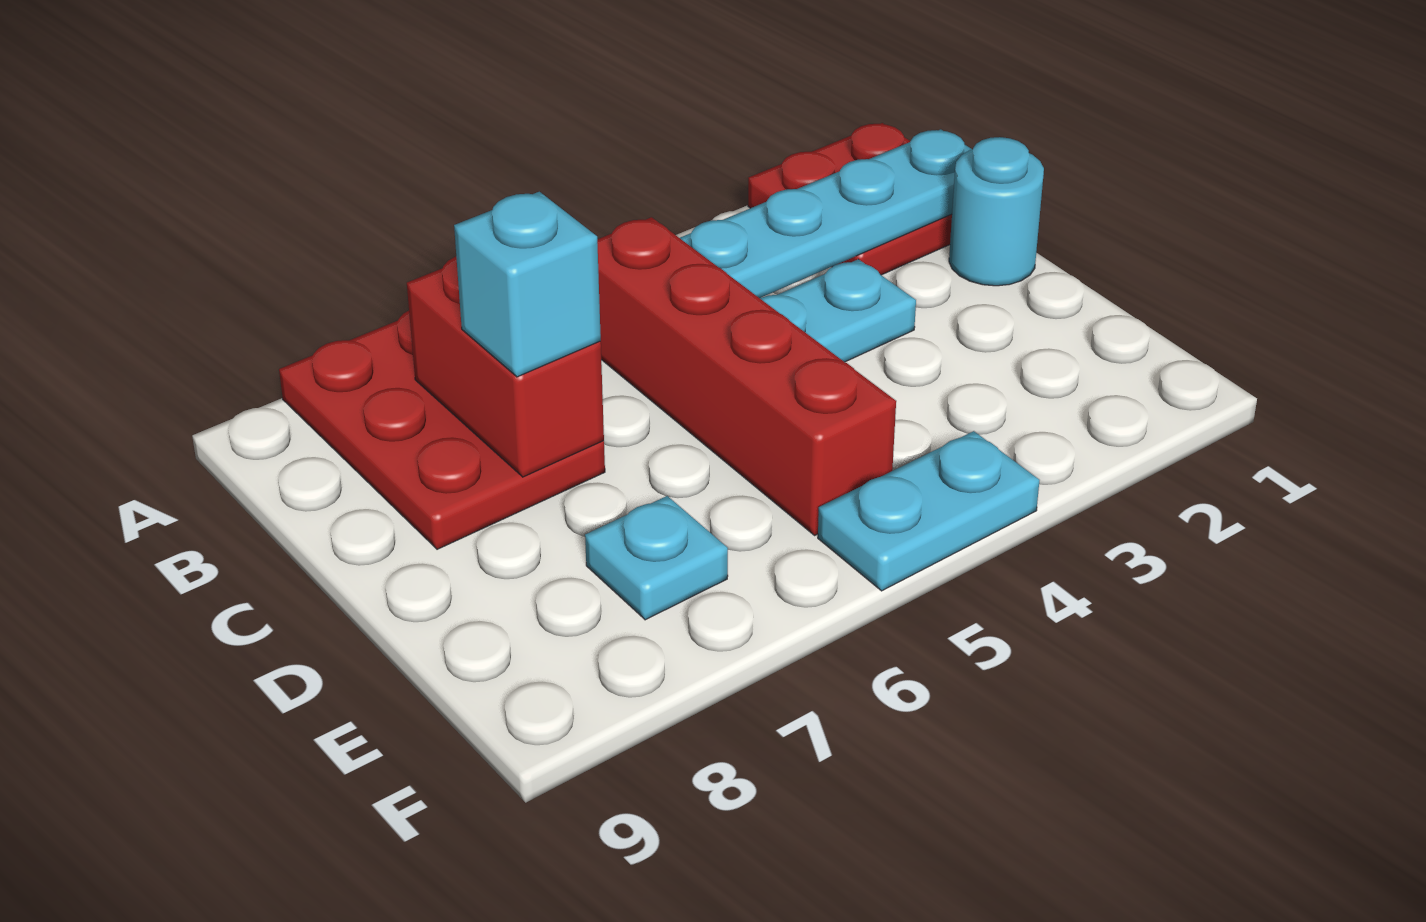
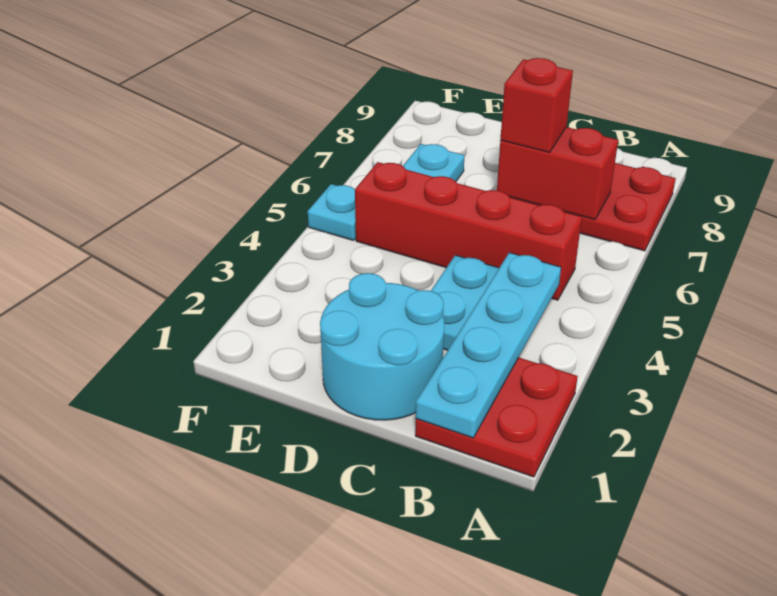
cyan round brick C1 level 1 -> cyan round brick C1:D2 level 1
cyan brick C7 level 3 -> red brick C7 level 3
cyan plate F4:F5 level 1 -> cyan plate F5 level 1

